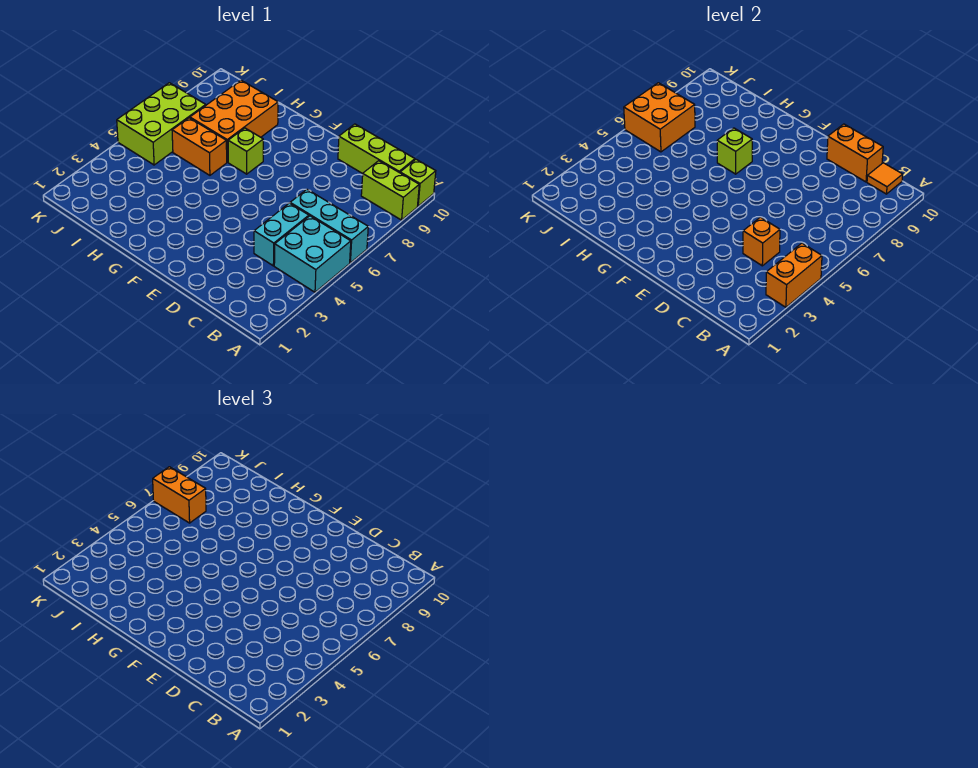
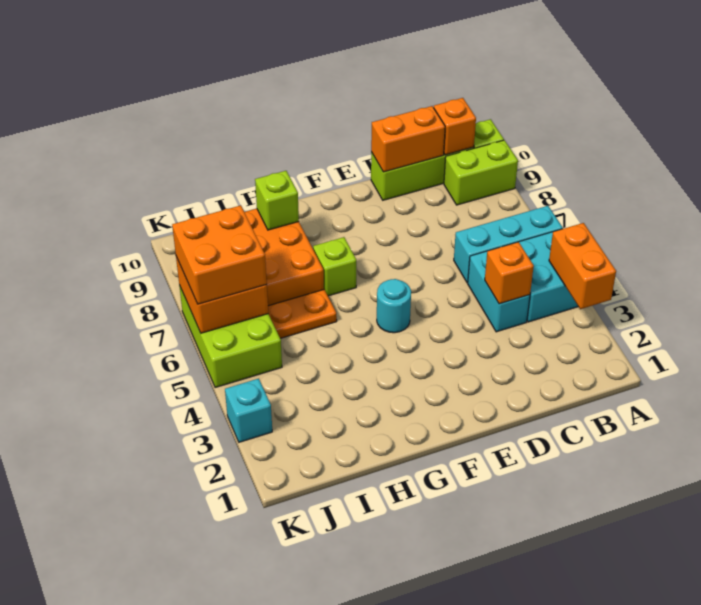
orange tile B10 level 2 -> orange brick B10 level 2
none -> cyan round brick F5 level 1
lime brick G7 level 2 -> lime brick H9 level 2
orange brick H6:I6 level 1 -> orange plate H6:I6 level 1
orange brick J7:K7 level 3 -> orange brick J6:K7 level 3
none -> cyan brick K3 level 1

